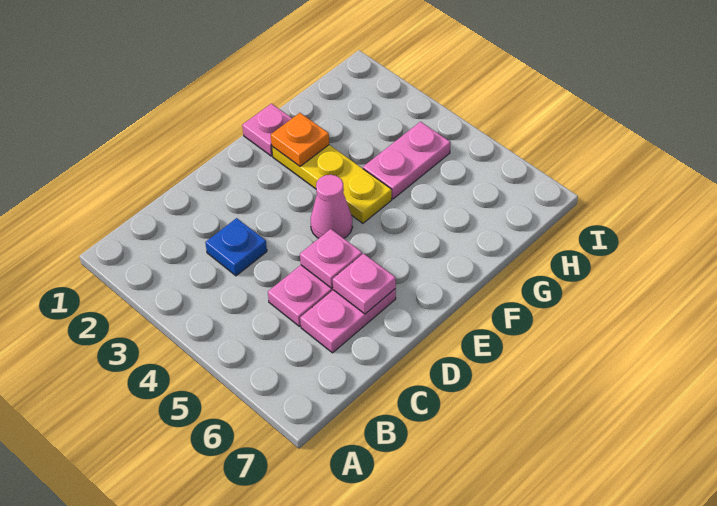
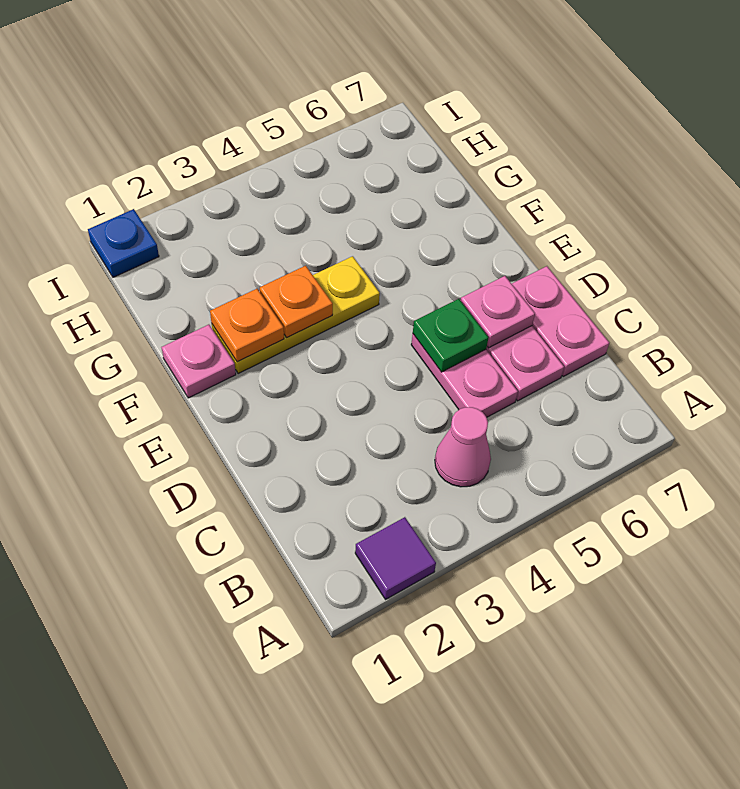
none -> purple tile A2 level 1
blue plate C3 level 1 -> blue plate I1 level 1
pink plate D5 level 2 -> green plate D5 level 2
pink cone E4 level 1 -> pink cone B4 level 1
none -> orange plate F3 level 2
pink plate G4:H4 level 1 -> pink plate C7:D7 level 1

